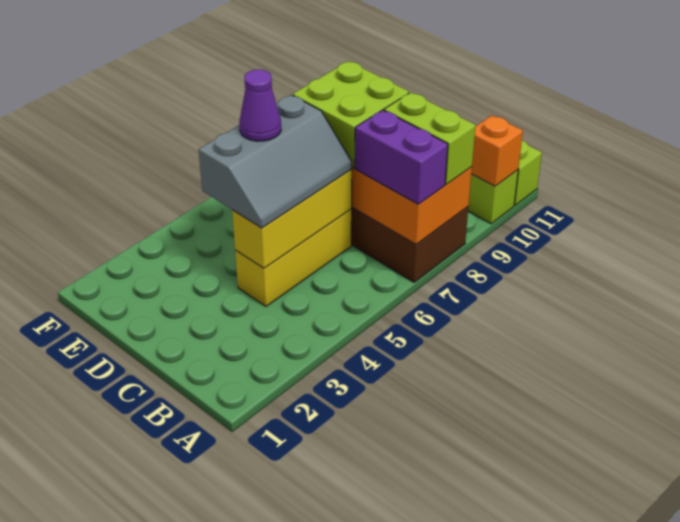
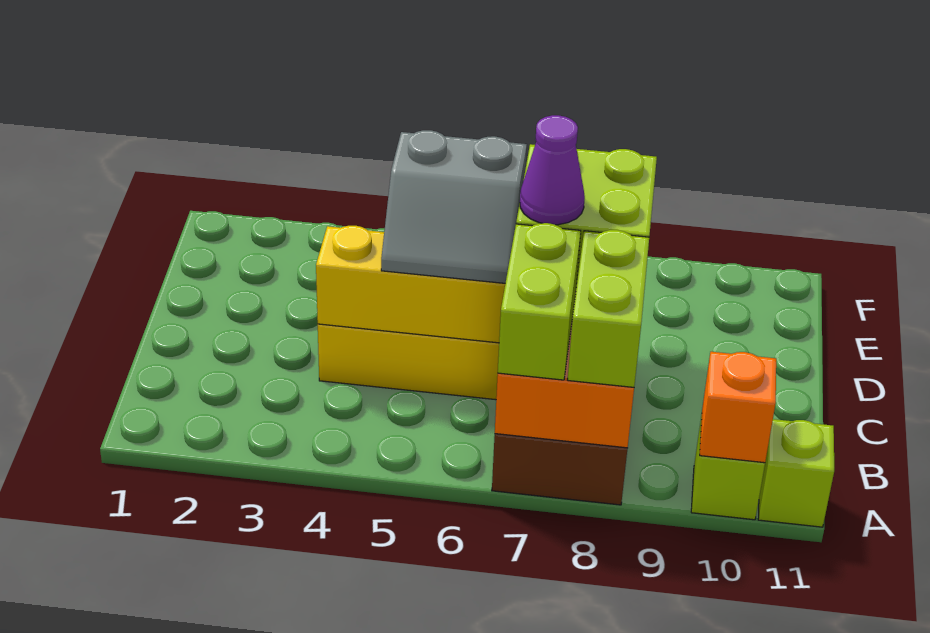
purple brick A7:B7 level 3 -> lime brick A7:B7 level 3
grey slope C4:D6 level 3 top D -> grey slope C5:D6 level 3 top D
purple cone D5 level 4 -> purple cone C7 level 4

